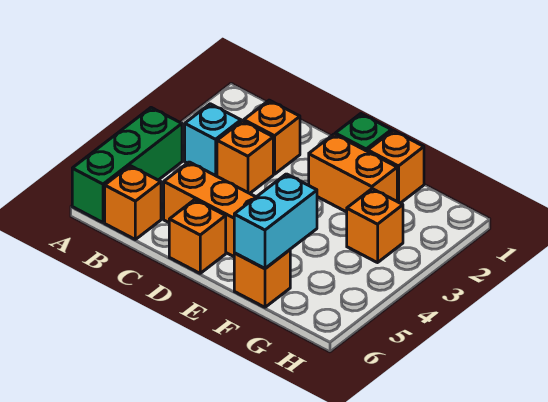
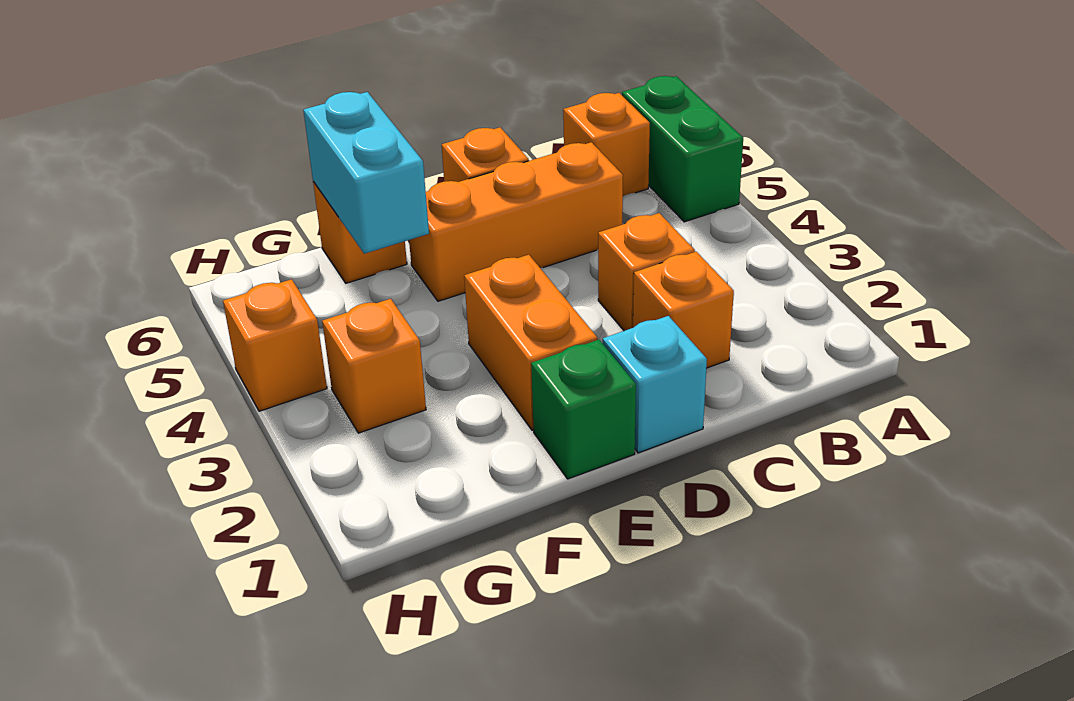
green brick A4:A6 level 1 -> green brick A5:A6 level 1
cyan brick B3 level 1 -> cyan brick D1 level 1
orange brick E2:F2 level 1 -> orange brick E2:E3 level 1
orange brick F1 level 1 -> orange brick H4 level 1

